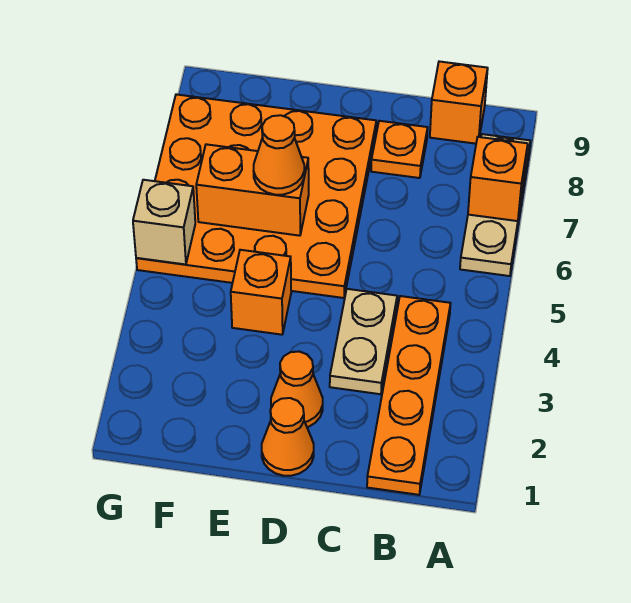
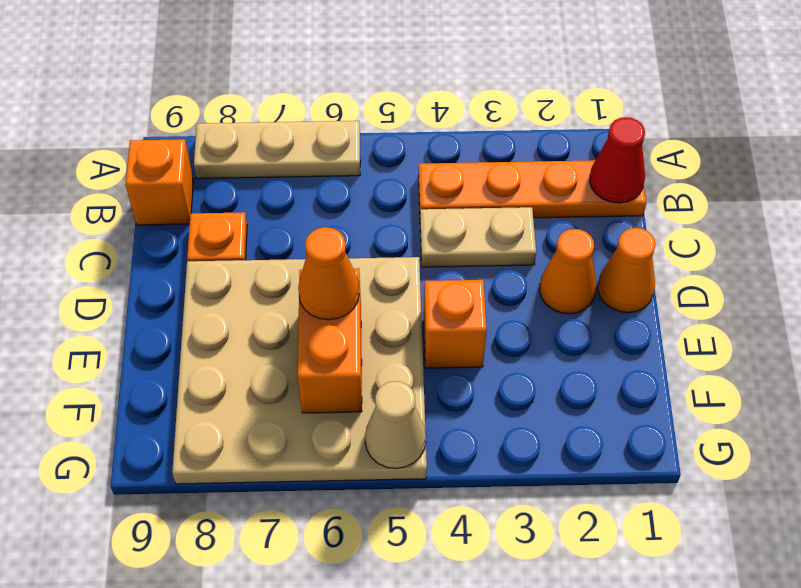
orange brick A7 level 2 -> none
none -> red cone B1 level 2
orange plate D5:G8 level 1 -> tan plate D5:G8 level 1
tan brick G5 level 2 -> tan cone G5 level 2

